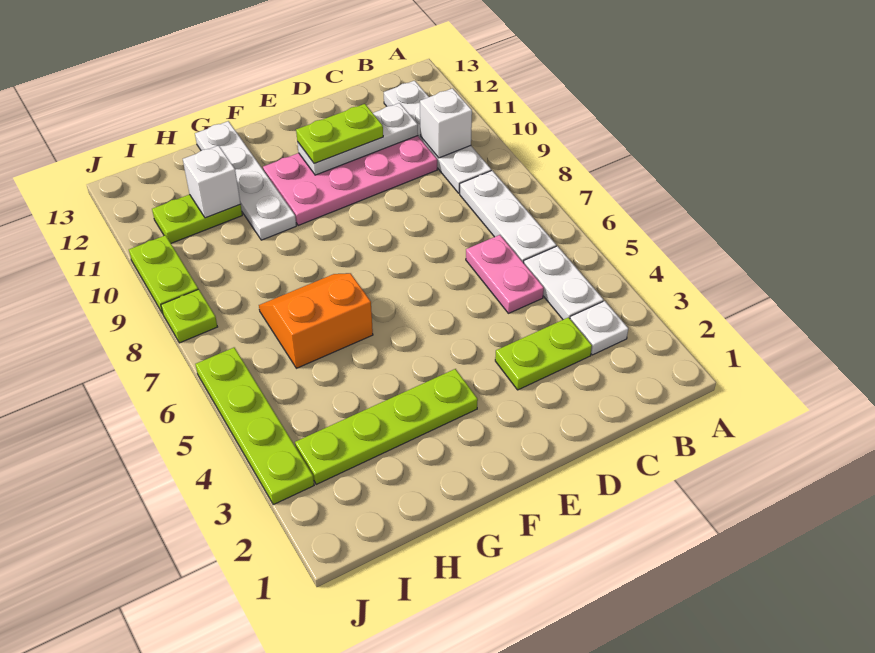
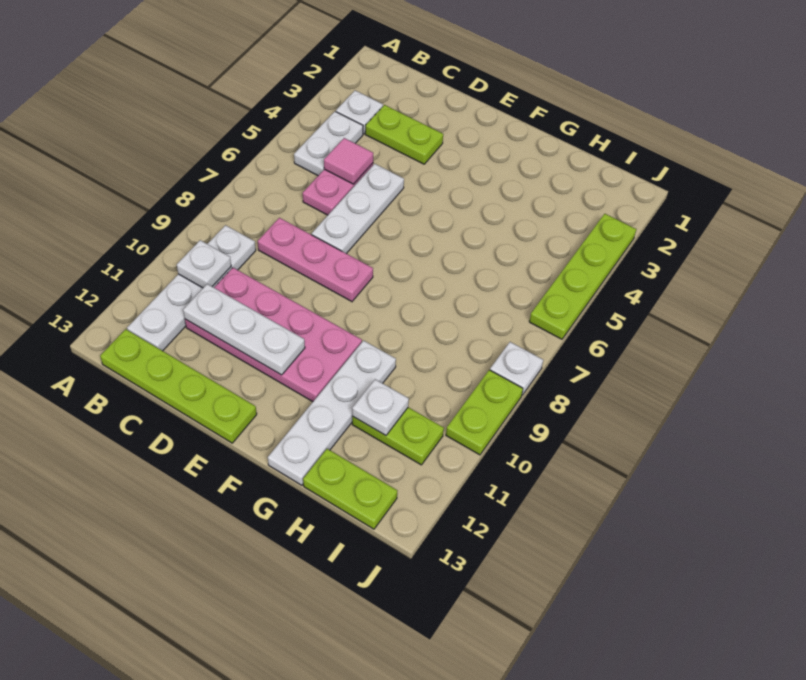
white plate B6:B8 level 1 -> white plate D5:D7 level 1
white brick B10 level 2 -> white plate B10 level 2
none -> pink tile C5 level 2
none -> pink plate C8:E8 level 1
lime plate D11:E11 level 3 -> lime plate H13:I13 level 1
lime plate F3:I3 level 1 -> lime plate B13:E13 level 1
orange slope G6:H7 level 1 top 6 -> none
white brick H11 level 2 -> white plate H11 level 2
lime plate J8 level 1 -> white plate J8 level 1

